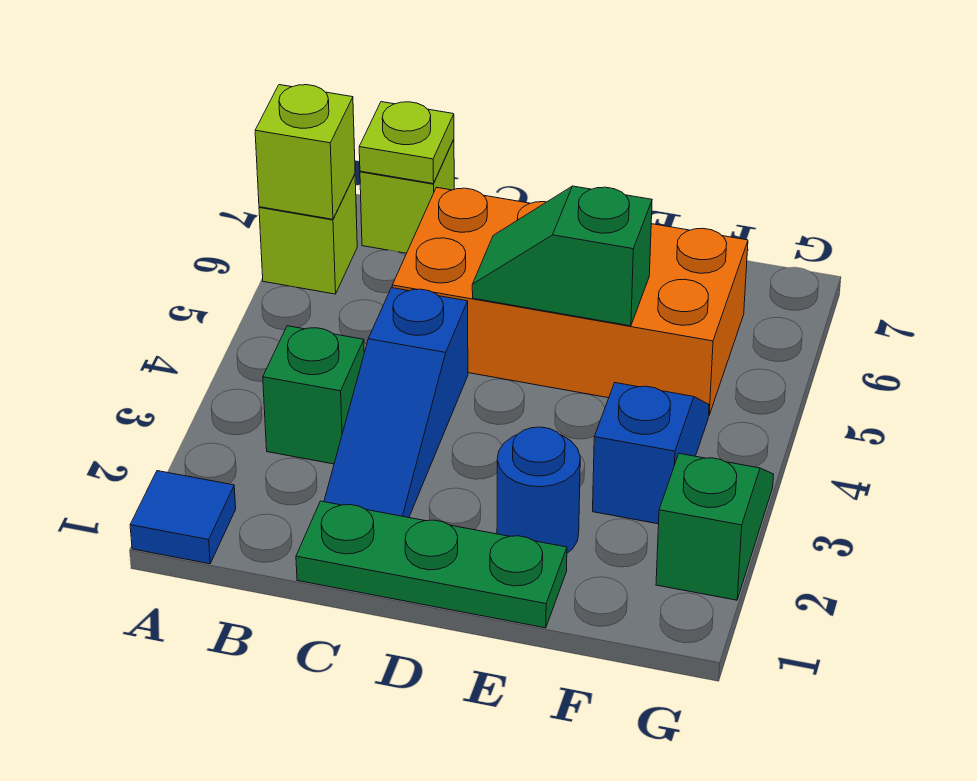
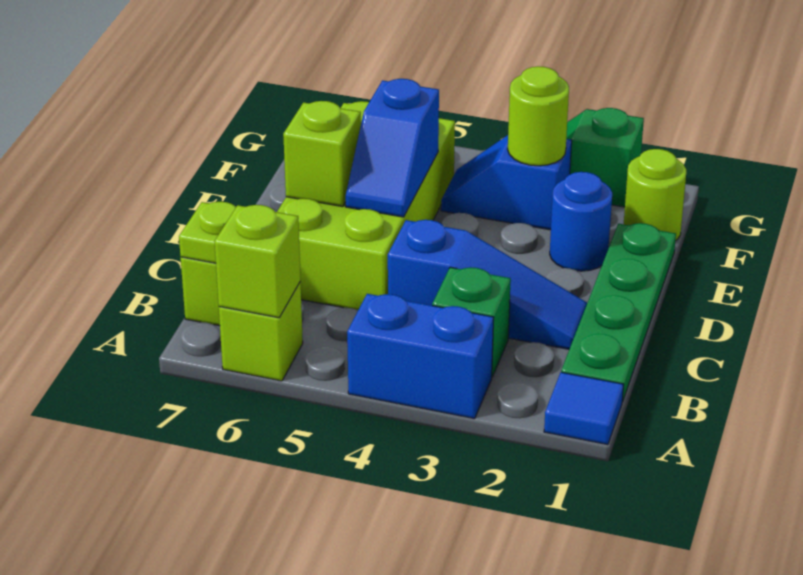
none -> blue brick A3:A4 level 1
green plate C1:E1 level 1 -> green plate B1:E1 level 1
orange brick C5:F6 level 1 -> lime brick C5:F6 level 1
green slope D5:E5 level 2 top E -> blue slope D5:E5 level 2 top E
none -> lime brick D6 level 2
none -> lime round brick F1 level 1
none -> lime round brick F3 level 2

